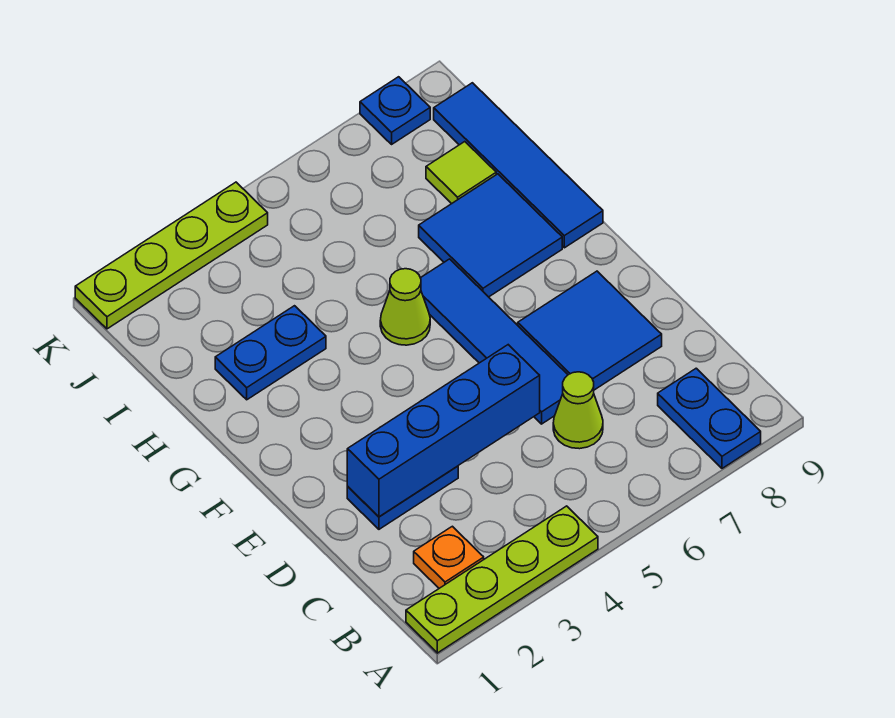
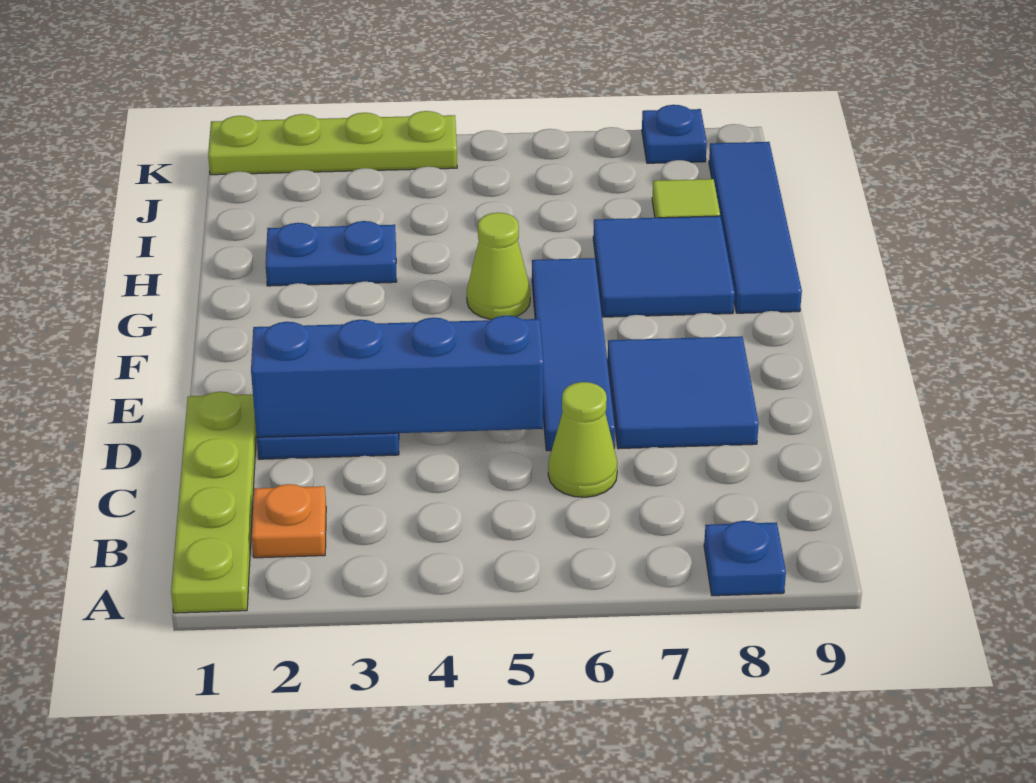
lime plate A1:A4 level 1 -> lime plate A1:D1 level 1
blue plate A8:B8 level 1 -> blue plate A8 level 1

